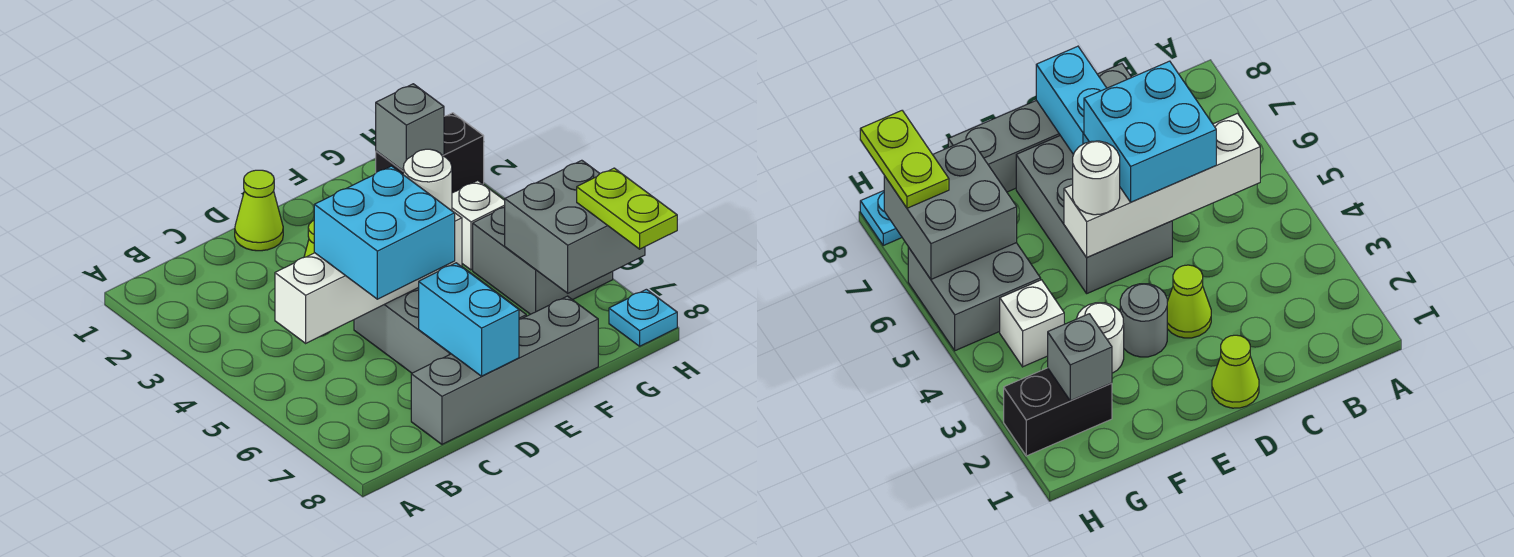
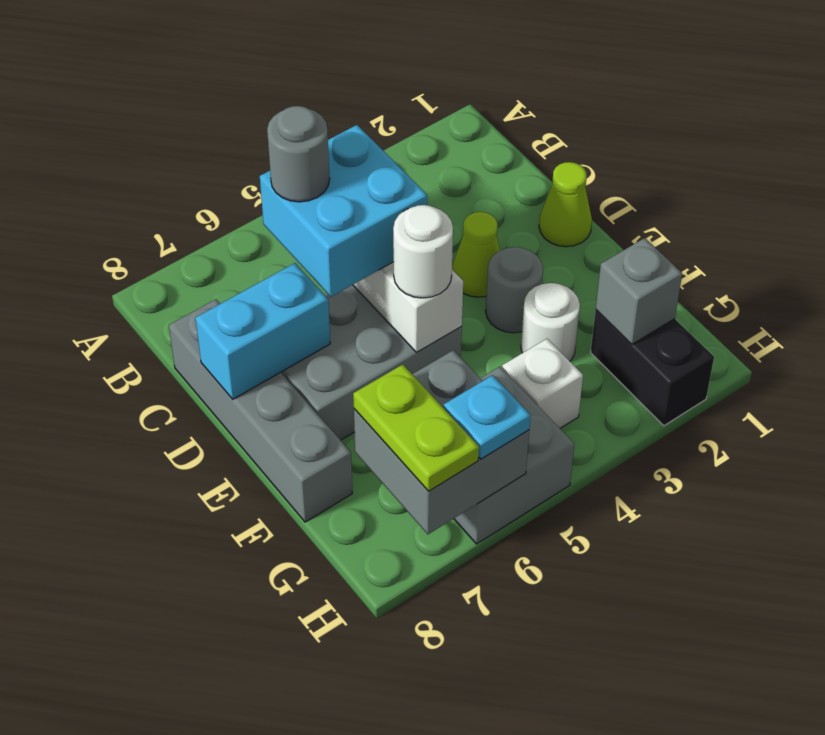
none -> grey round brick C6 level 4
lime plate H7:H8 level 3 -> lime plate G7:H7 level 3
cyan plate H8 level 1 -> cyan plate H6 level 3

